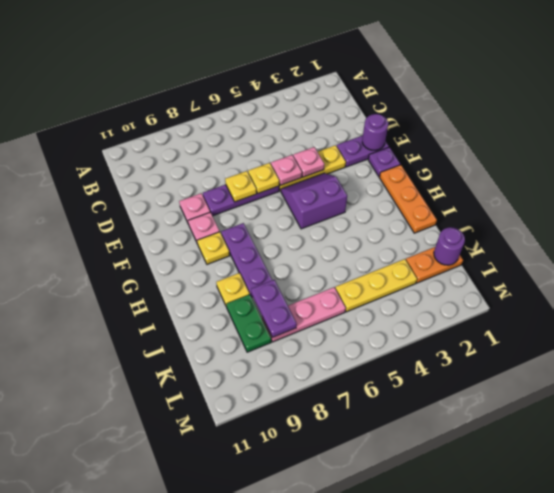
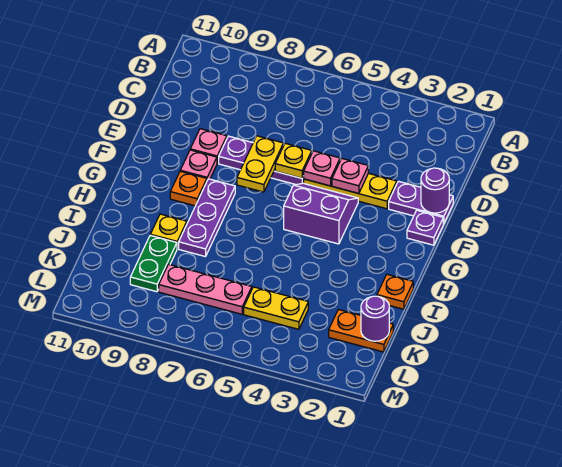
yellow plate E7 level 2 -> yellow plate E7:F7 level 2
orange plate G1:I1 level 1 -> orange plate I1 level 1
yellow plate G9 level 1 -> orange plate G9 level 1
purple plate J8:K8 level 2 -> none
yellow plate K3:K5 level 1 -> yellow plate K4:K5 level 1

